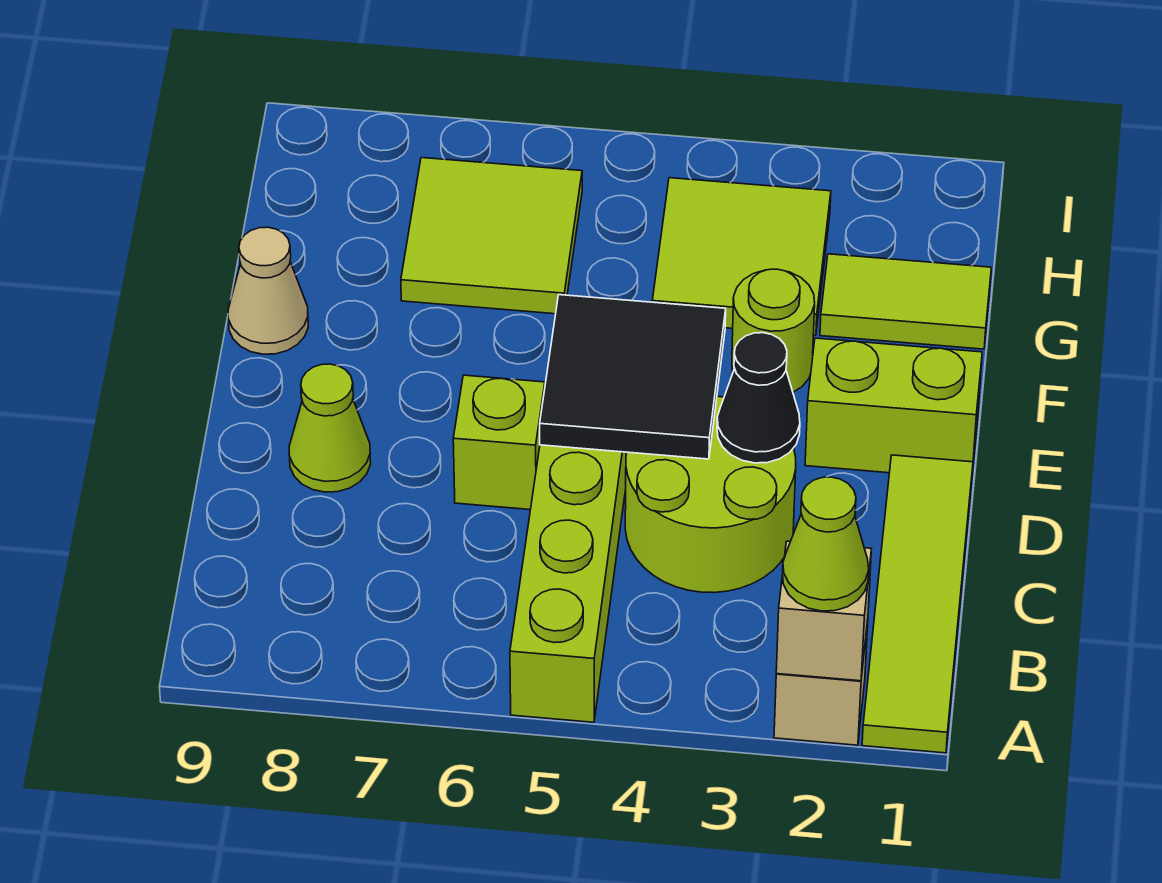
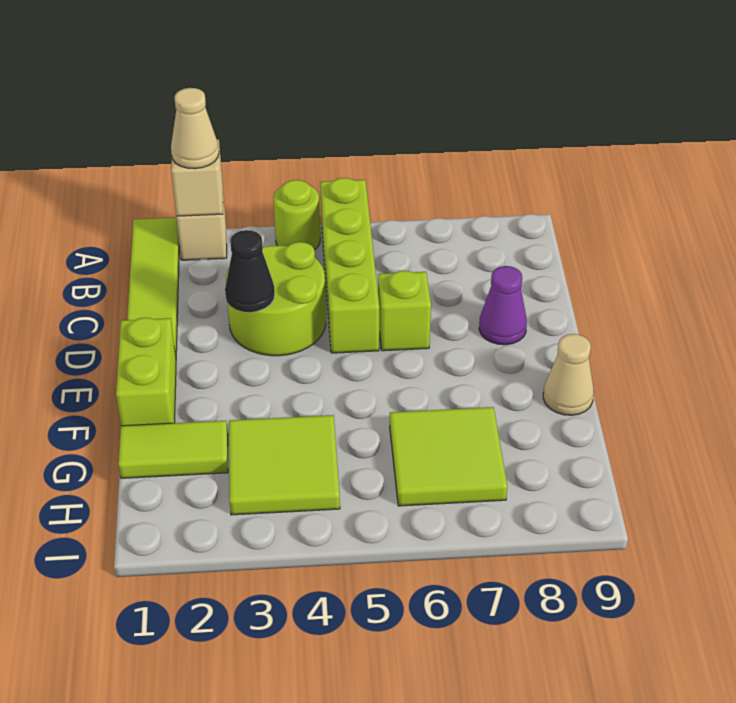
lime cone A2 level 3 -> tan cone A2 level 3
black tile D4:E5 level 2 -> none
lime cone D8 level 1 -> purple cone D8 level 1
lime brick E1:E2 level 1 -> lime brick E1:F1 level 1
lime round brick F3 level 1 -> lime round brick A4 level 1

